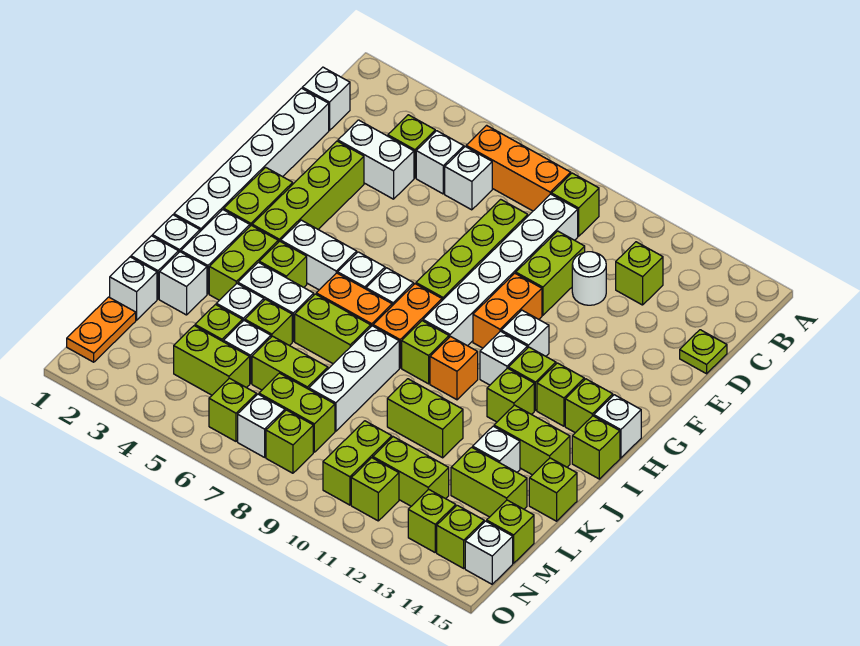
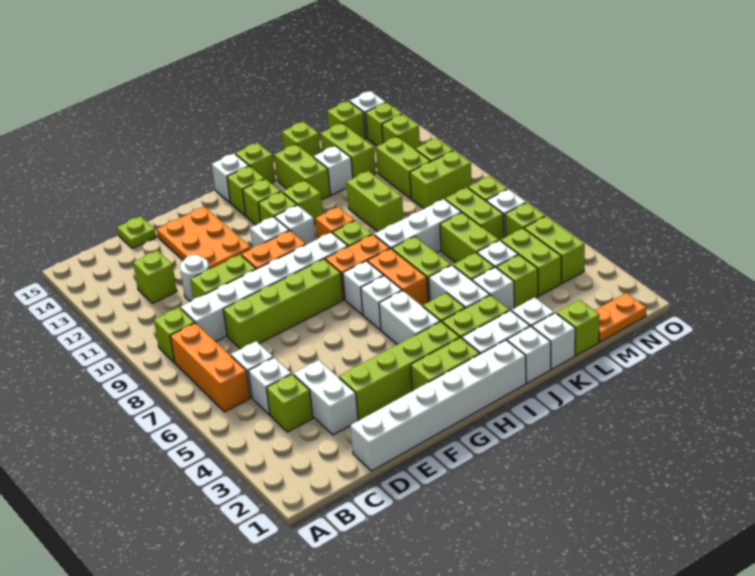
white brick C1 level 1 -> none
none -> orange plate E12:F14 level 1
white brick L1 level 1 -> lime brick L1 level 1
none -> lime brick N4:N5 level 1

